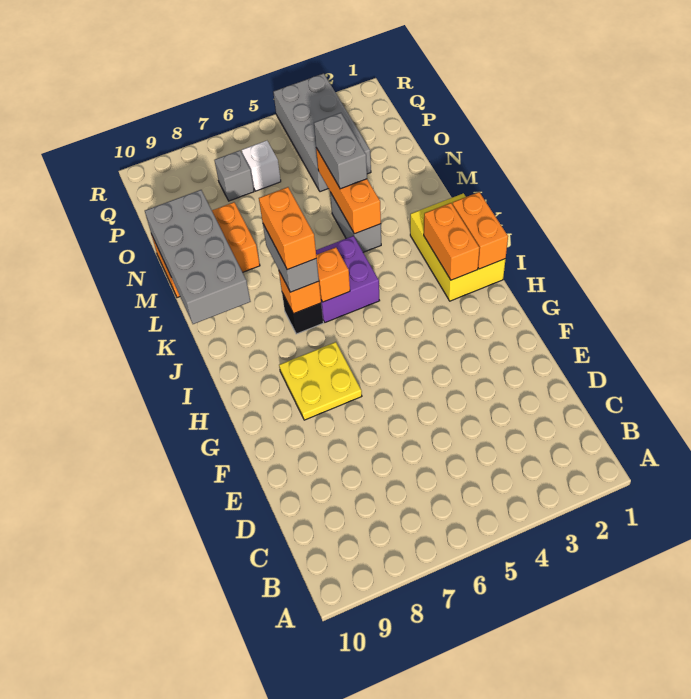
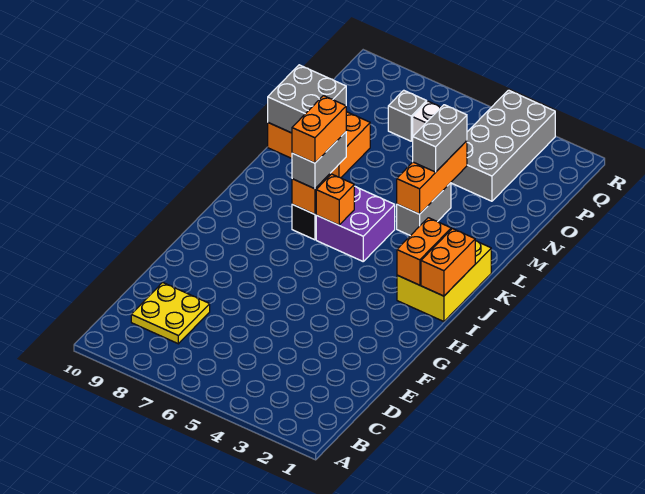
yellow plate G7:H8 level 1 -> yellow plate C8:D9 level 1
grey brick K9:N10 level 2 -> grey brick M9:N10 level 2

